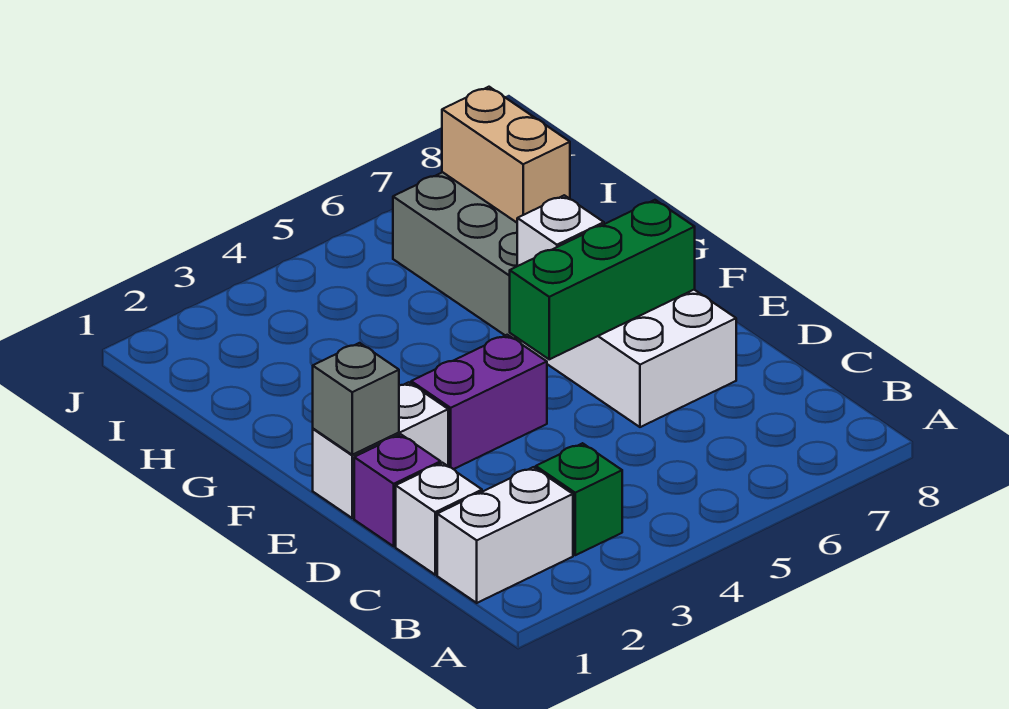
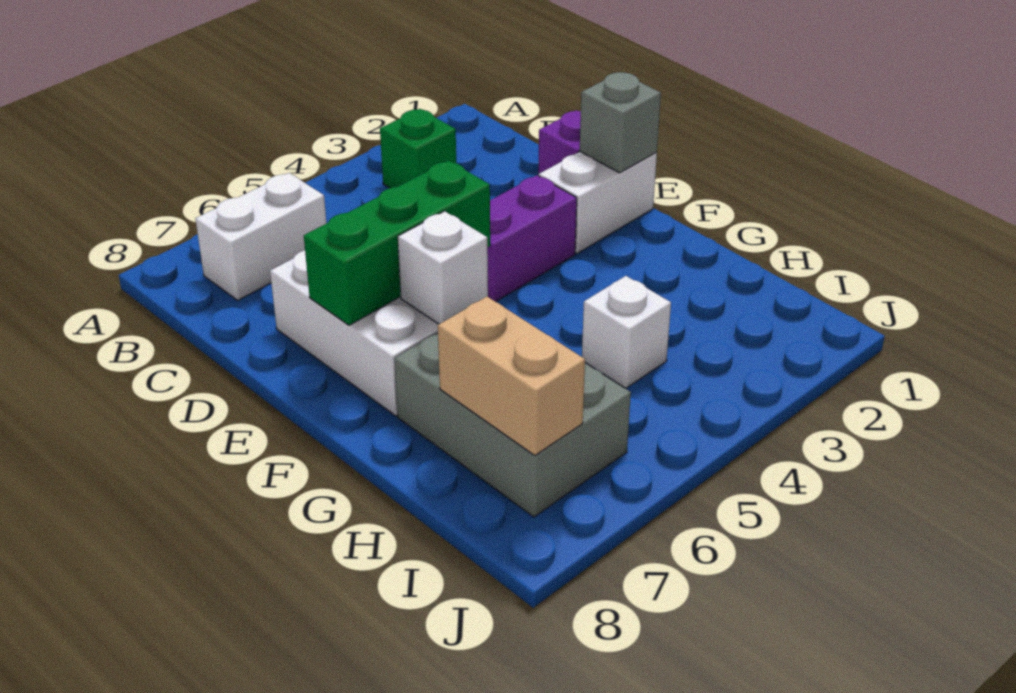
white brick B1:B2 level 1 -> white brick B6:B7 level 1
white brick C1 level 1 -> white brick H4 level 1

